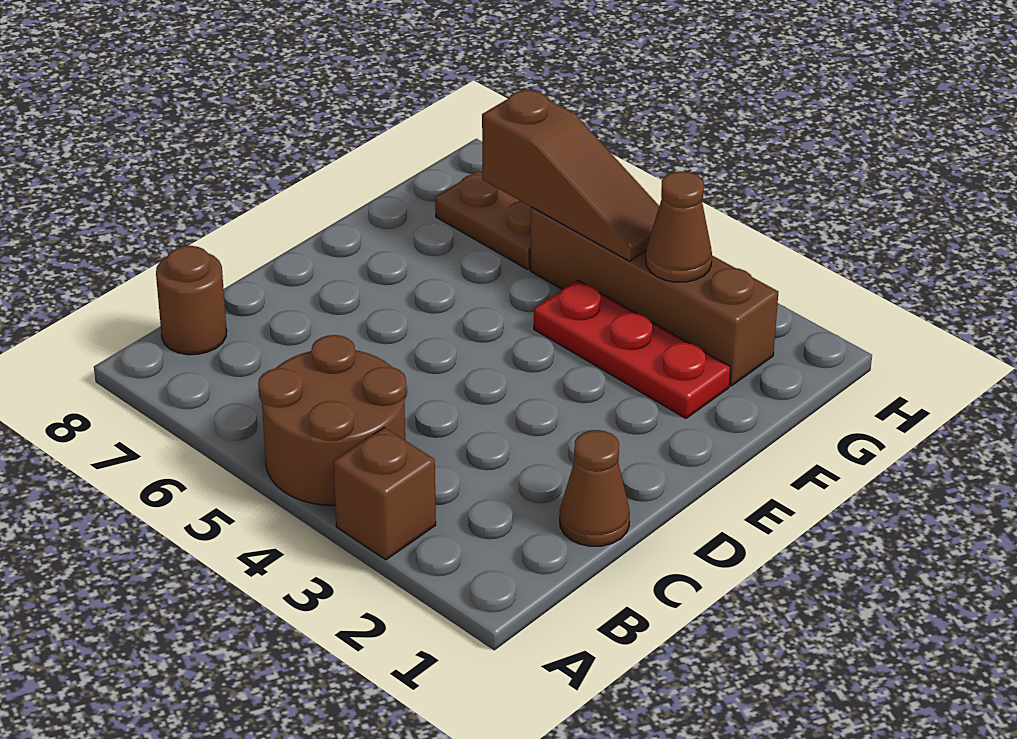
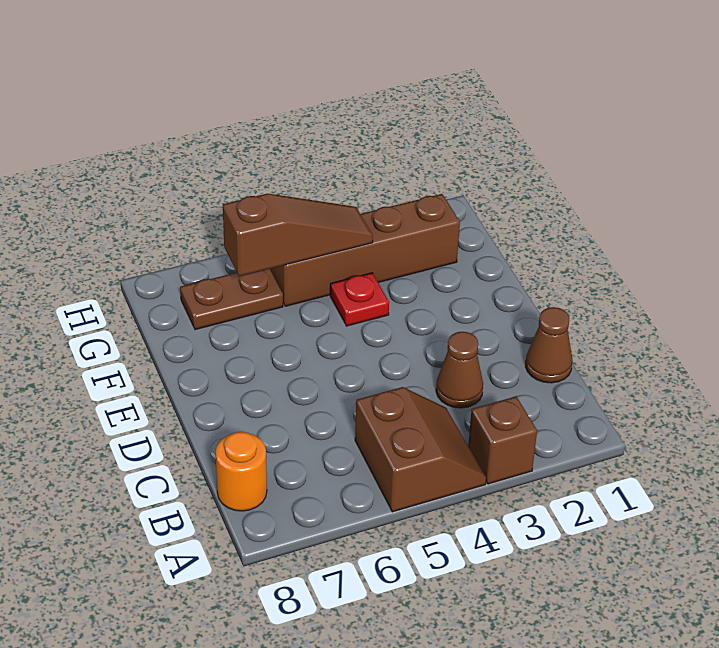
brown round brick A4:B5 level 1 -> brown slope A4:B5 level 1 top 5
brown round brick B8 level 1 -> orange round brick B8 level 1
red plate F2:F4 level 1 -> red plate F4 level 1
brown cone G3 level 2 -> brown cone C3 level 1

